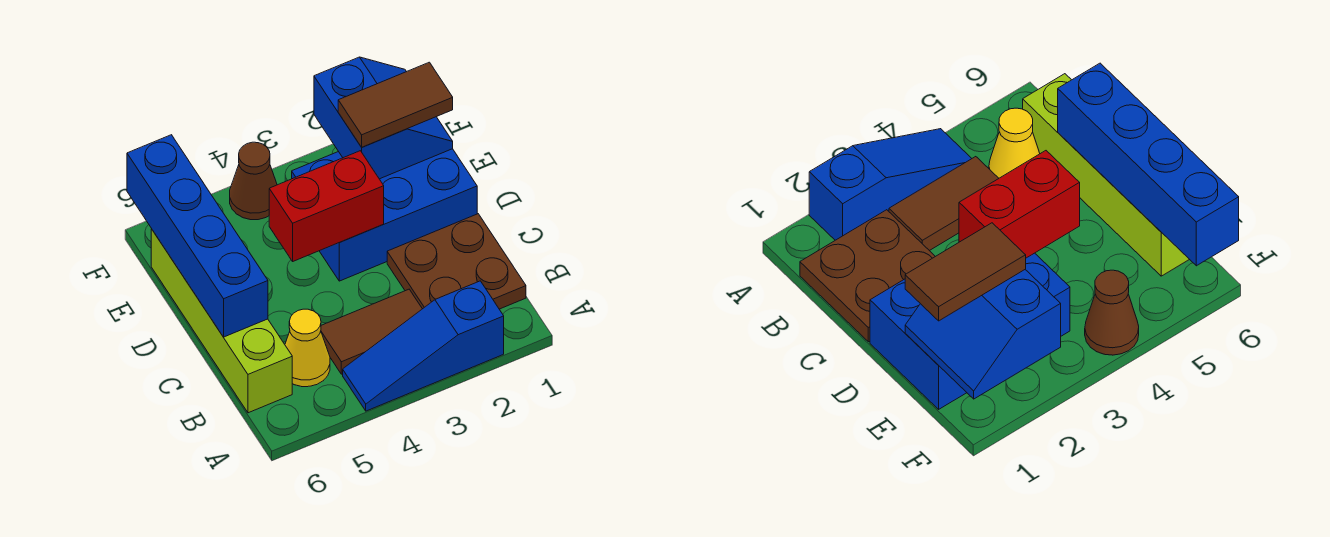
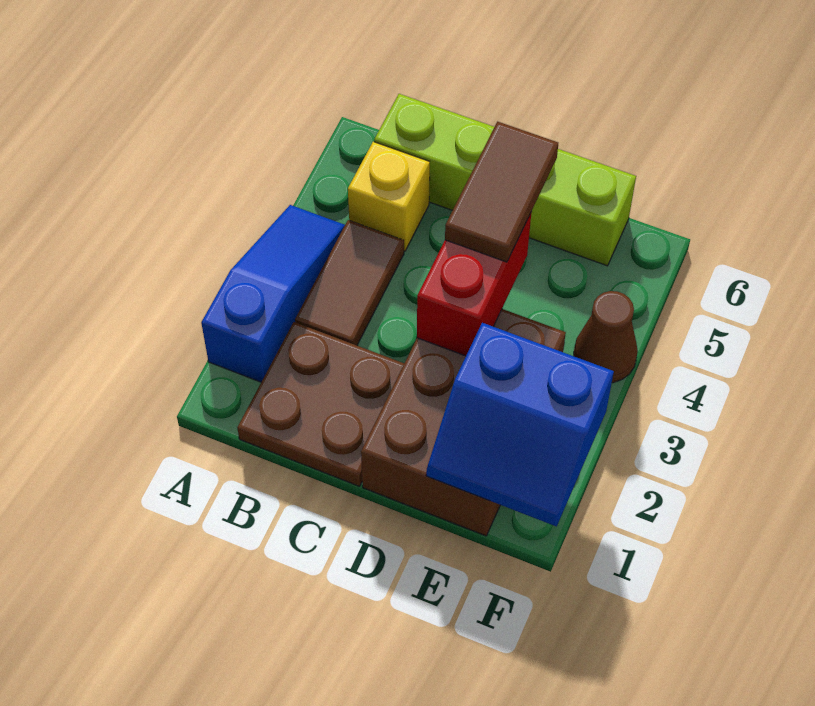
yellow cone B5 level 1 -> yellow brick B5 level 1
blue brick C6:F6 level 2 -> none
blue brick D1:E3 level 1 -> brown brick D1:E3 level 1
brown tile E1:E2 level 3 -> brown tile D4:D5 level 3

